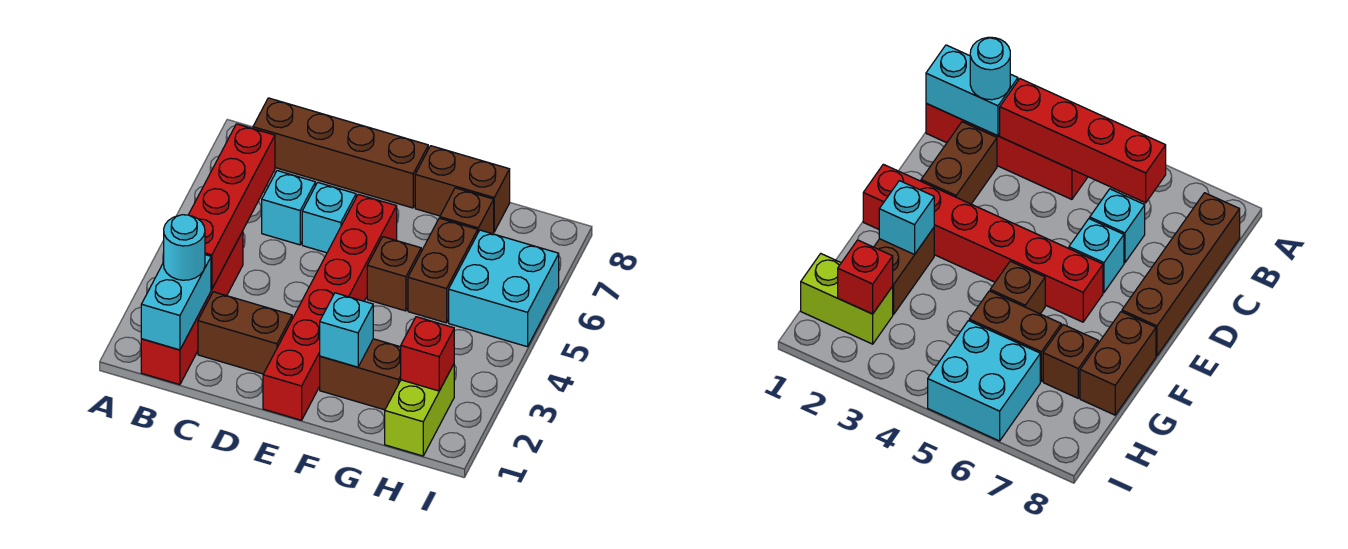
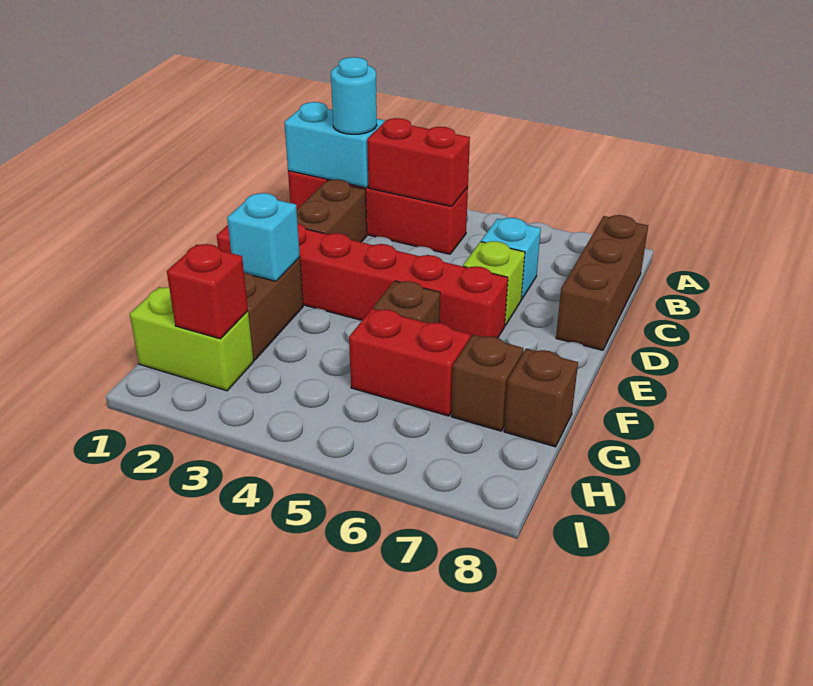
red brick B3:B6 level 2 -> red brick B3:B4 level 2
brown brick B8:E8 level 1 -> brown brick B8:D8 level 1
cyan brick D6 level 1 -> lime brick D6 level 1
brown brick F8:G8 level 1 -> brown brick G8 level 1
brown brick G5:G6 level 1 -> red brick G5:G6 level 1
cyan brick H5:I6 level 1 -> none

